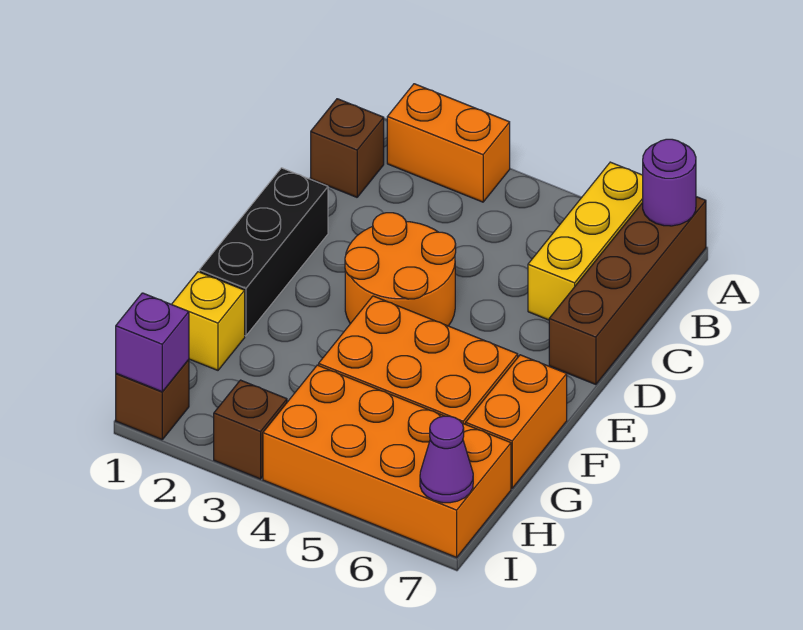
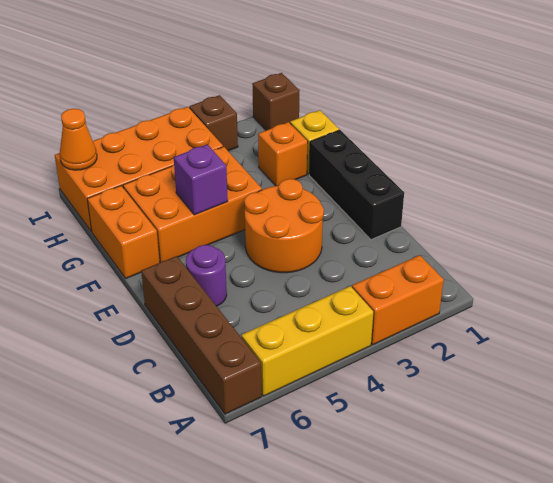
yellow brick A6:C6 level 1 -> yellow brick A4:A6 level 1
purple round brick A7 level 2 -> purple round brick D6 level 1
brown brick B1 level 1 -> none
none -> orange brick G2 level 1
purple brick I1 level 2 -> purple brick F5 level 2
purple cone I7 level 2 -> orange cone I7 level 2

